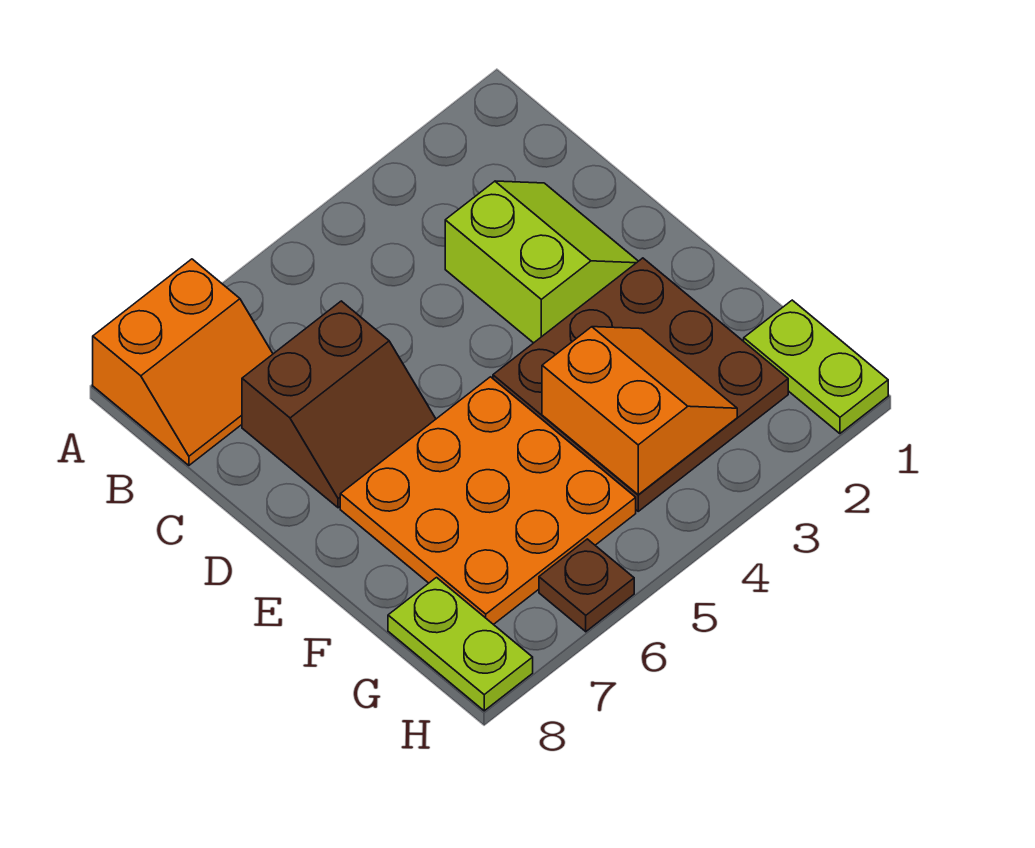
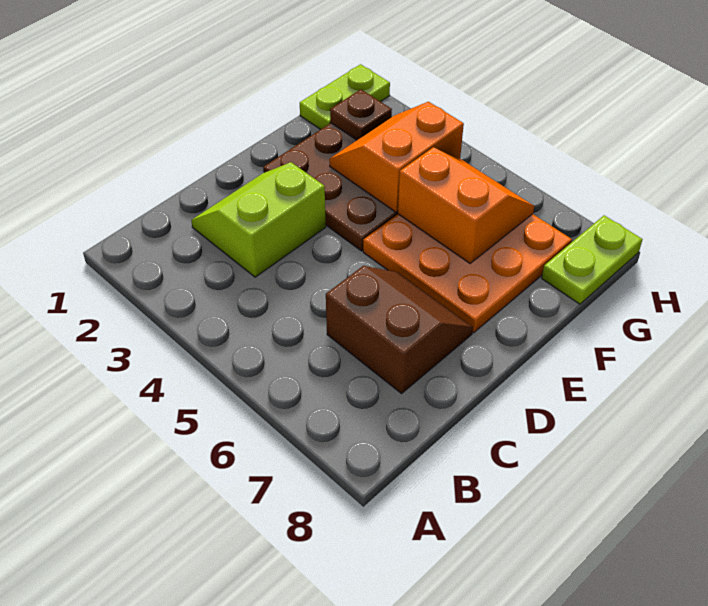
orange slope A7:B8 level 1 top A -> orange slope F5:G6 level 2 top F
brown plate H6 level 1 -> brown plate G2 level 2

